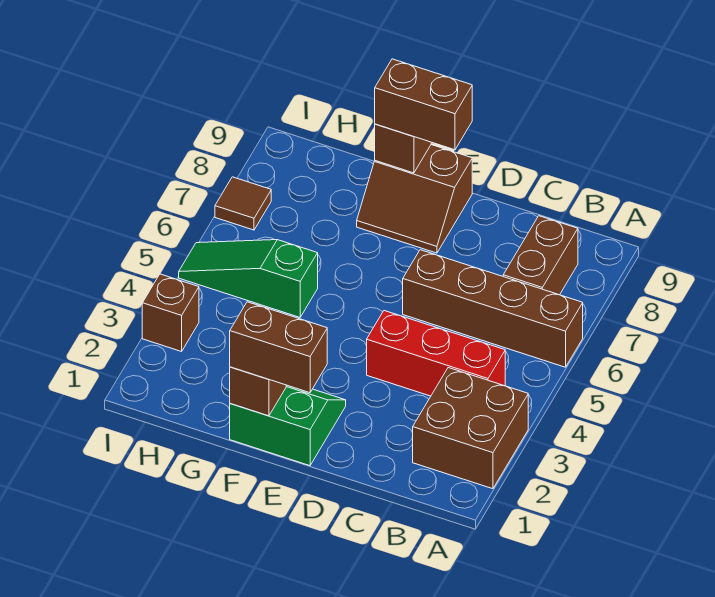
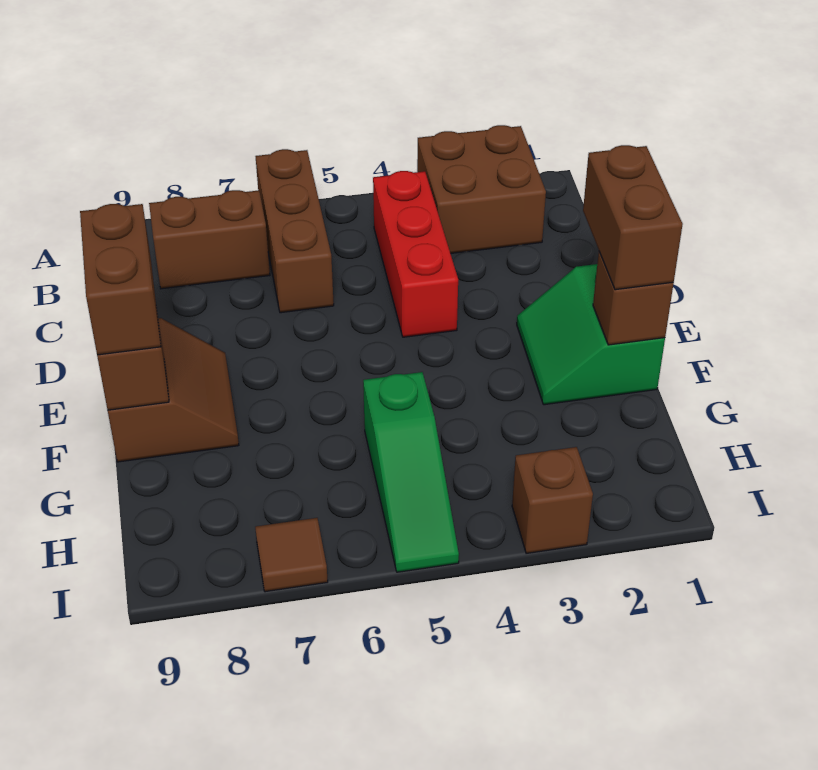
brown brick A6:D6 level 1 -> brown brick A6:C6 level 1

